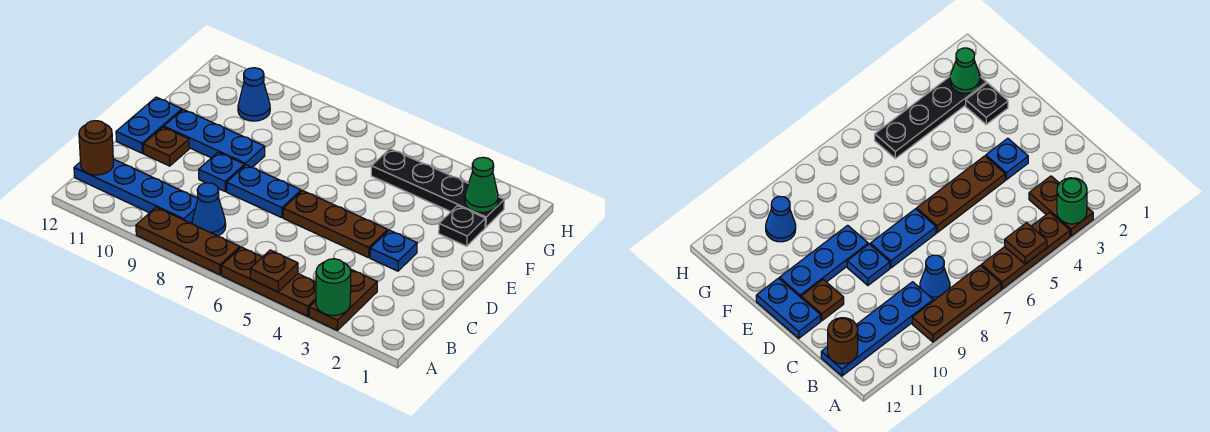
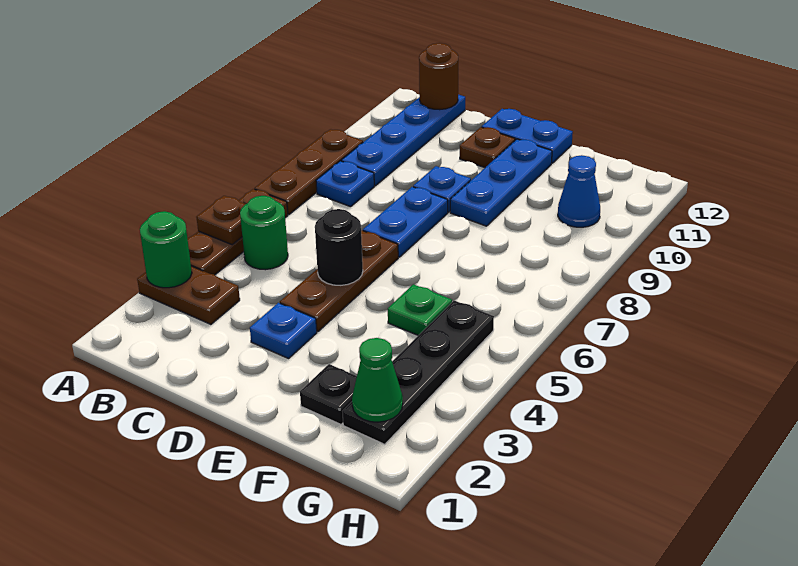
none -> green round brick B5 level 1
blue cone B8 level 1 -> blue plate B8 level 1
none -> black round brick D5 level 2
none -> green plate F5 level 1

